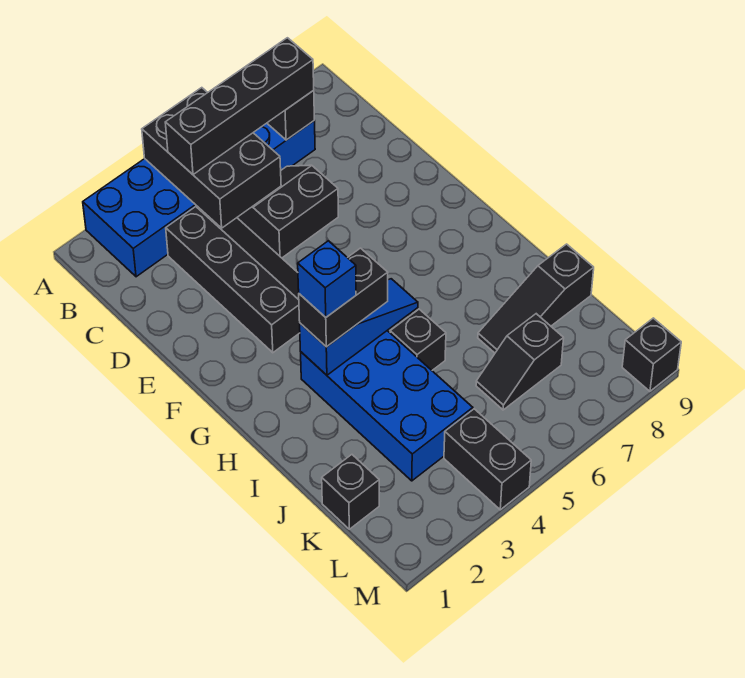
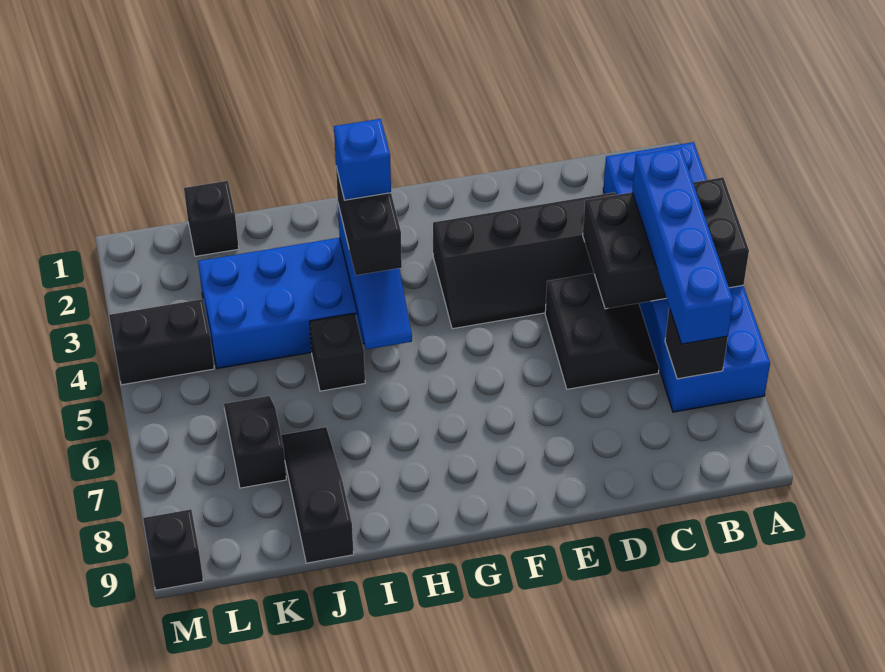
black brick B4:B7 level 3 -> blue brick B4:B7 level 3

